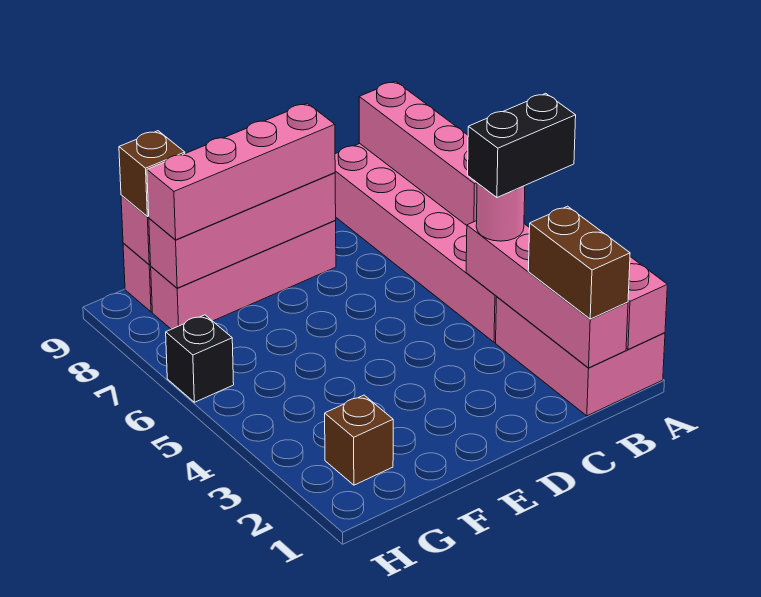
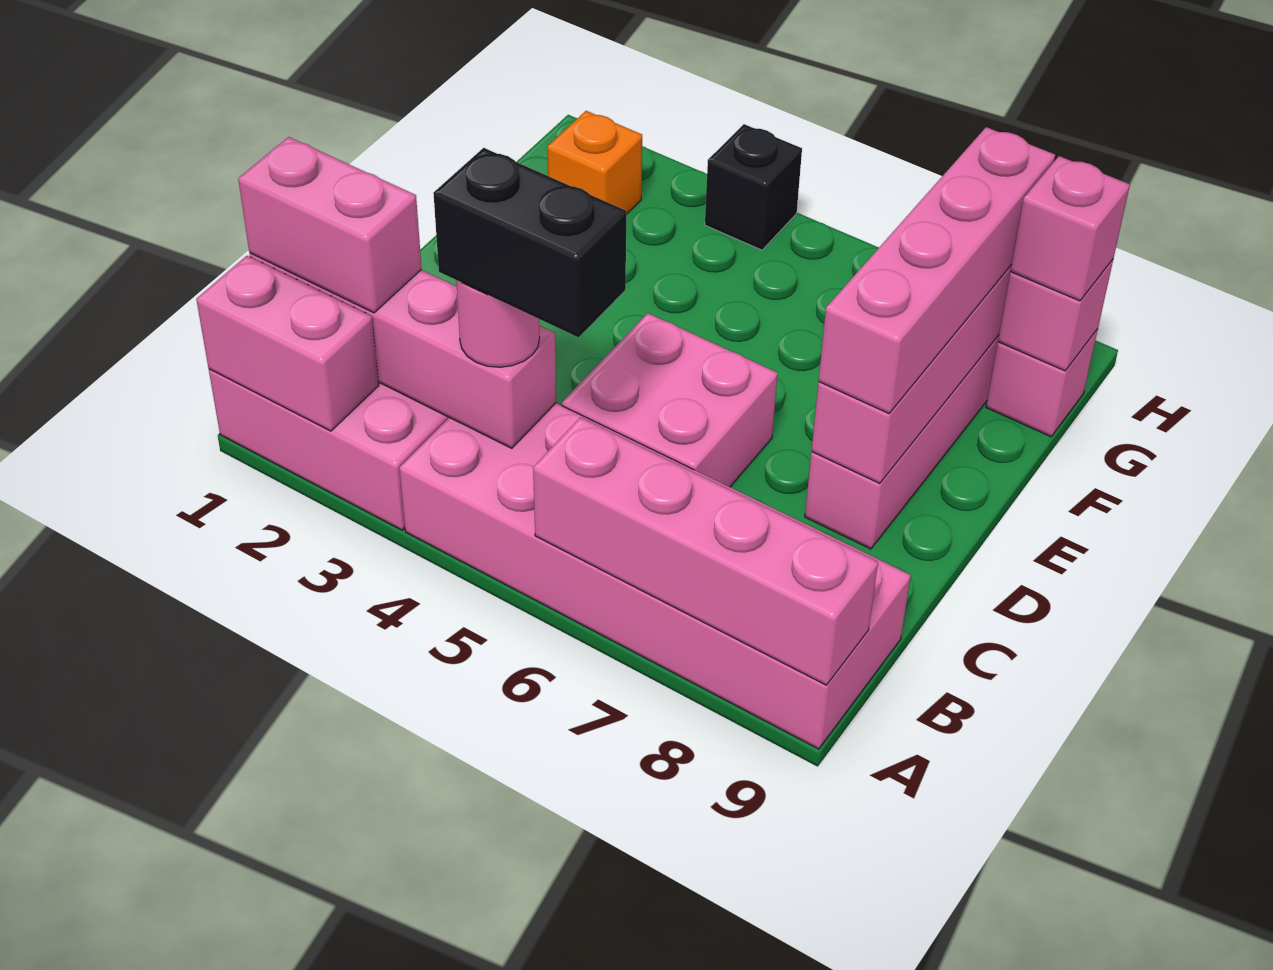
black brick A4:B4 level 4 -> black brick B4:B5 level 4
brown brick B1:B2 level 3 -> pink brick B1:B2 level 3
none -> pink brick C5:D6 level 1
brown brick G2 level 1 -> orange brick G2 level 1
brown brick G9 level 3 -> pink brick G9 level 3
black brick H6 level 1 -> black brick H4 level 1

